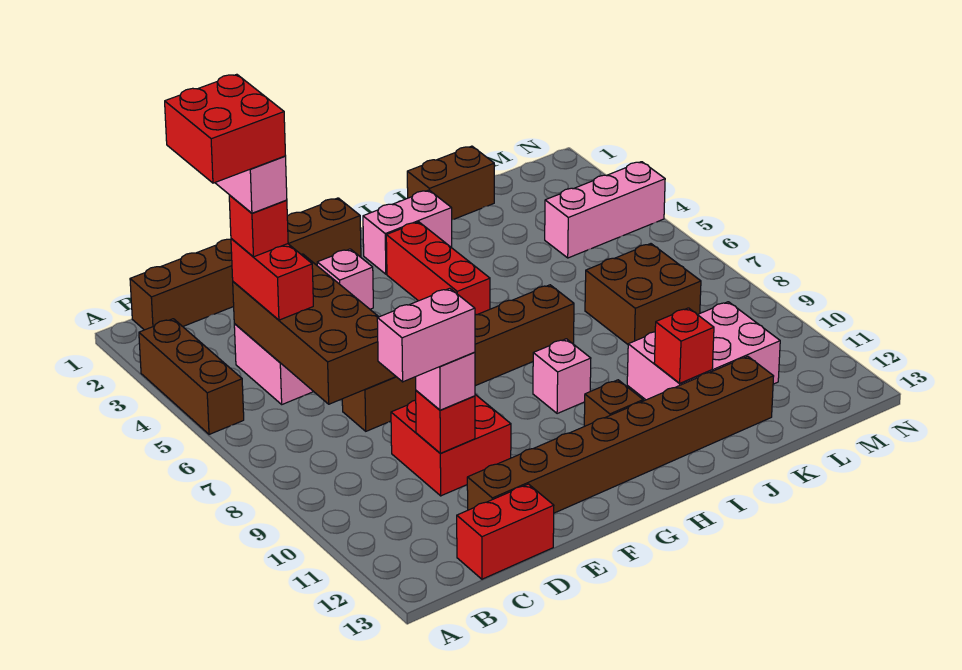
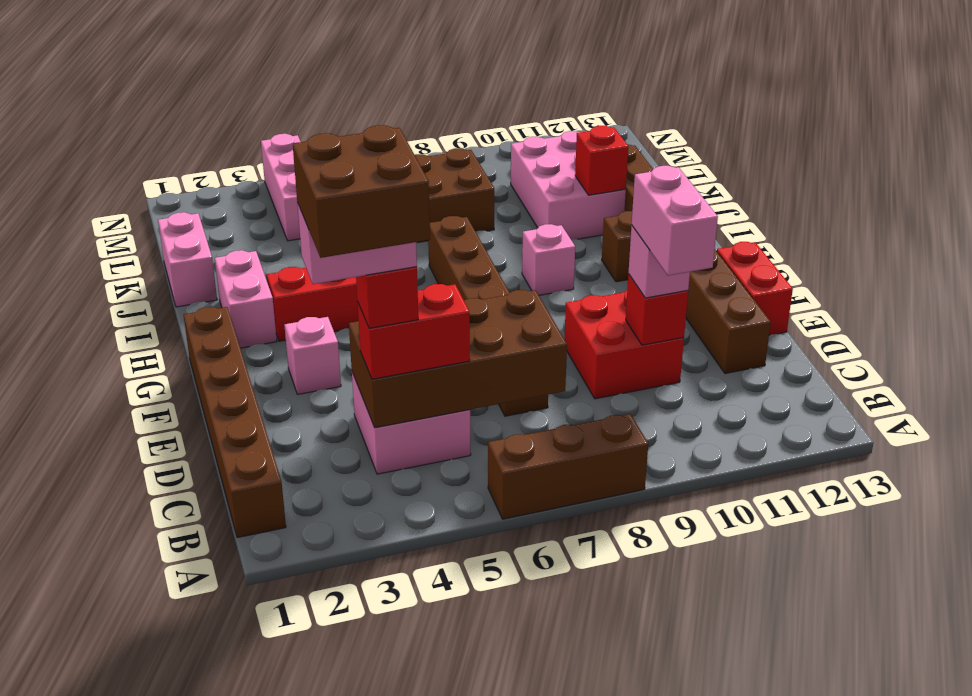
brown brick A3:A5 level 1 -> brown brick A6:A8 level 1
red brick B3:C4 level 6 -> brown brick B3:C4 level 6
red brick C13:D13 level 1 -> red brick E13:F13 level 1
brown brick J1:K1 level 1 -> pink brick J1:K1 level 1

